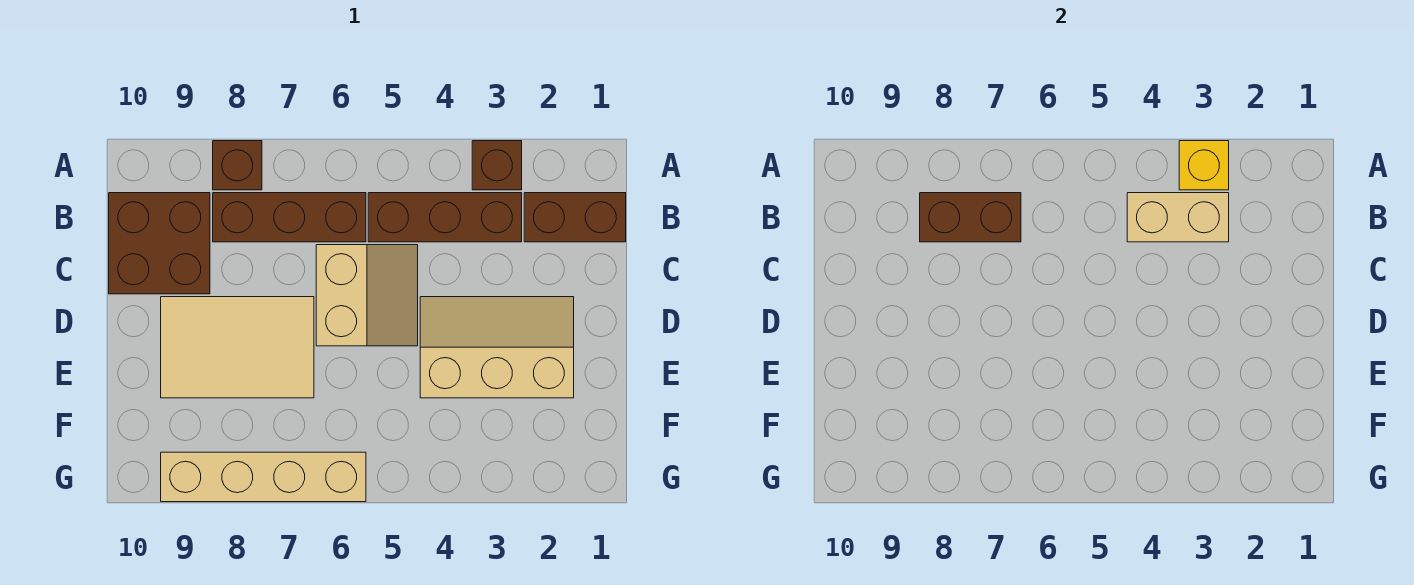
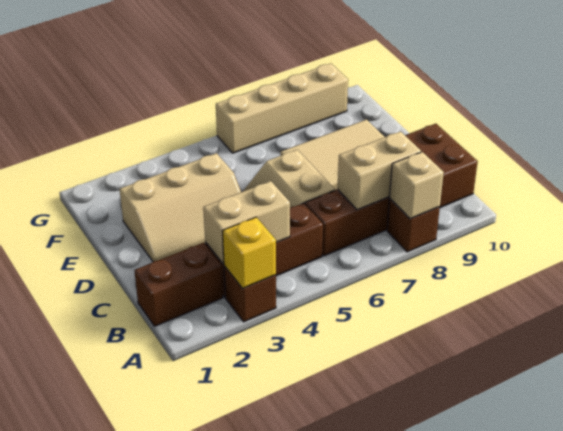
none -> tan brick A8 level 2
brown brick B7:B8 level 2 -> tan brick B7:B8 level 2

